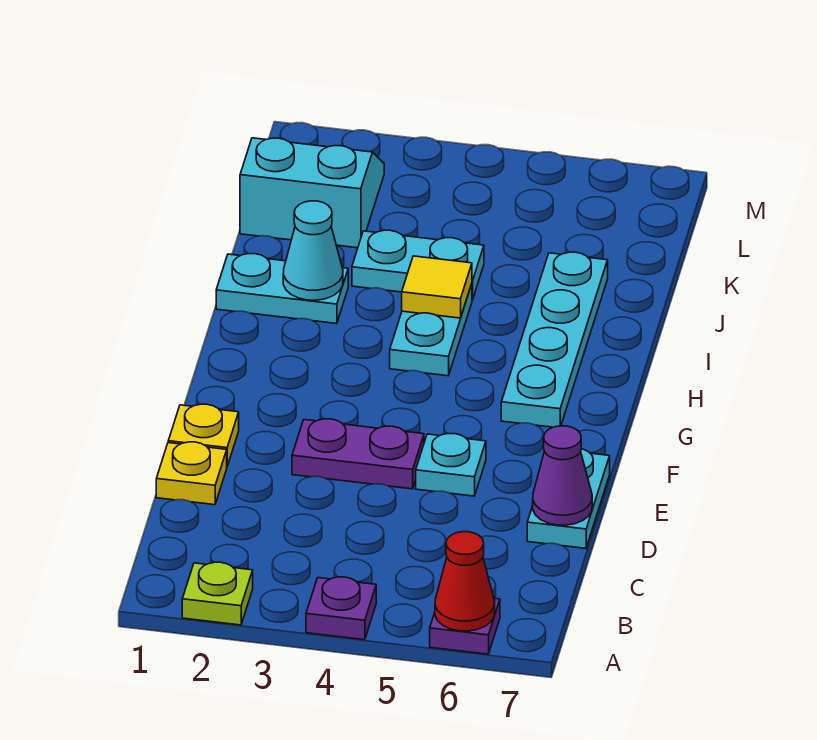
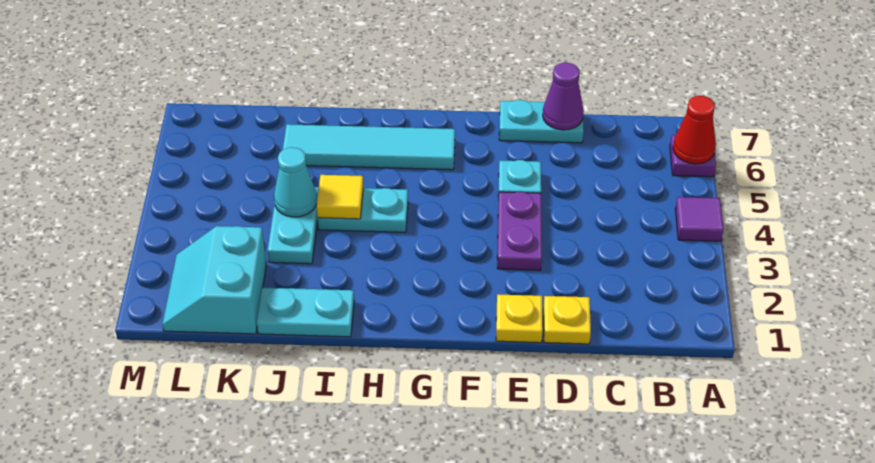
lime plate A2 level 1 -> none
purple plate A4 level 1 -> purple tile A4 level 1
cyan plate G6:J6 level 1 -> cyan tile G6:J6 level 1
cyan plate I1:I2 level 1 -> cyan plate I1:J1 level 1
cyan cone I2 level 2 -> cyan cone J4 level 2

